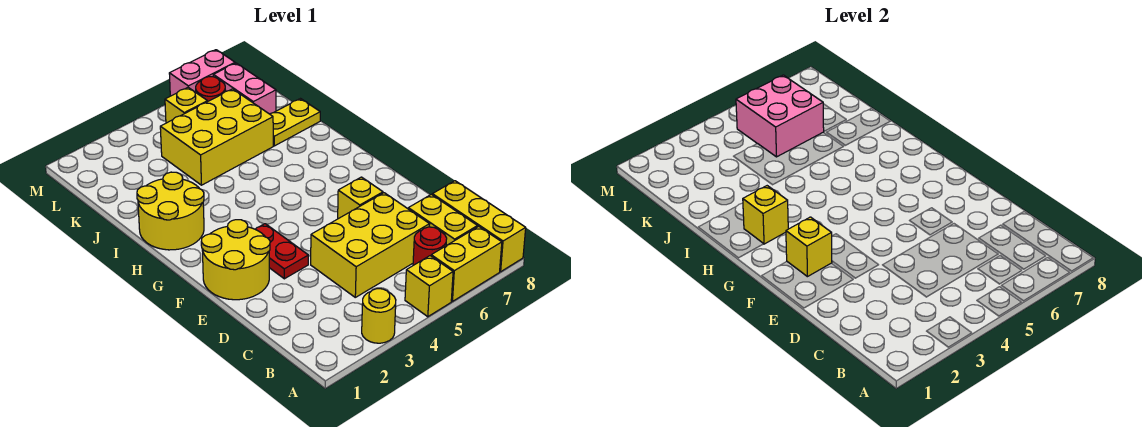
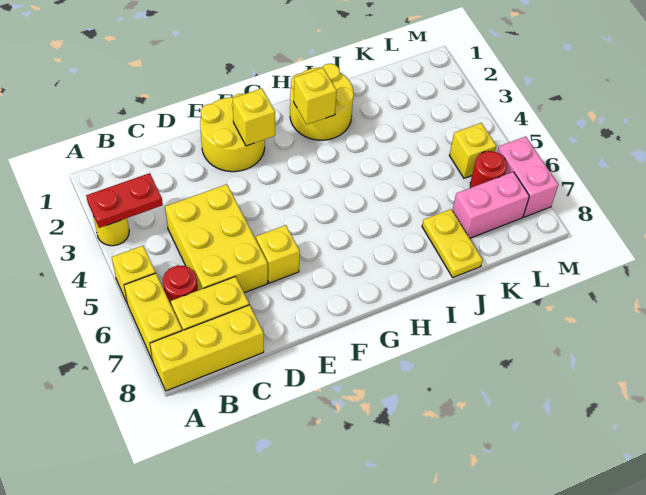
red plate E3:F3 level 1 -> red plate A3:B3 level 2
yellow brick J4:K6 level 1 -> none
pink brick K5:L6 level 2 -> none

